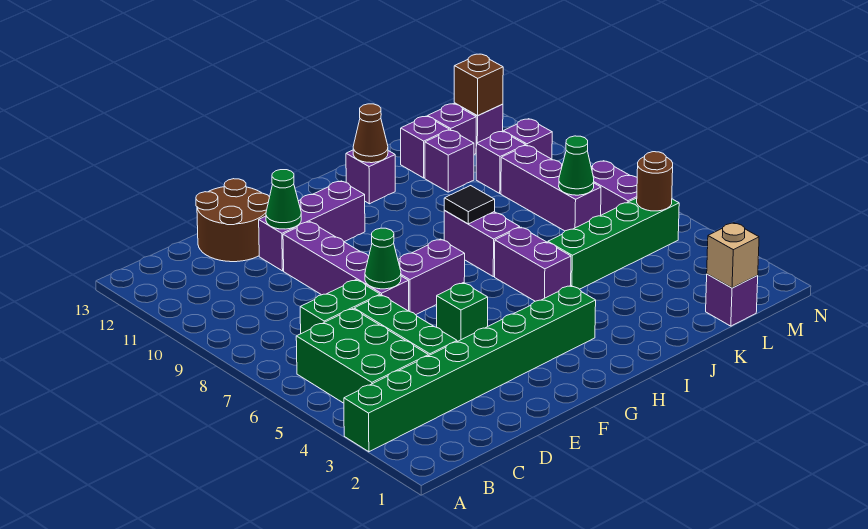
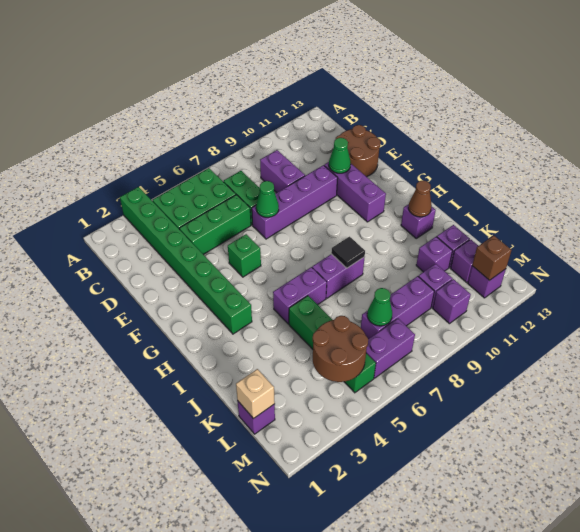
purple brick F7:G7 level 1 -> purple brick C9:D9 level 1
brown round brick M5 level 2 -> brown round brick L4:M5 level 2

